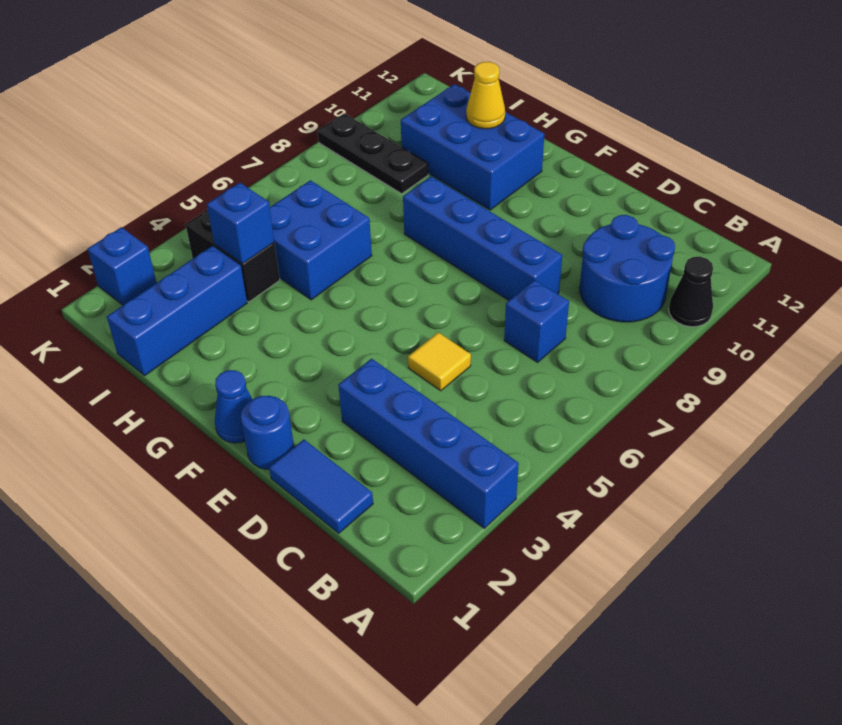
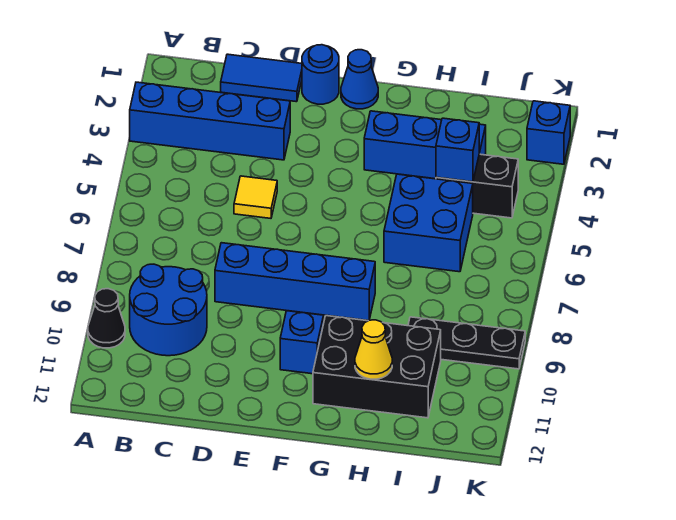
blue brick C7 level 1 -> blue brick F10 level 1
blue brick G10:I11 level 1 -> black brick G10:I11 level 1
blue brick I1:I3 level 1 -> blue brick G3:I3 level 1

